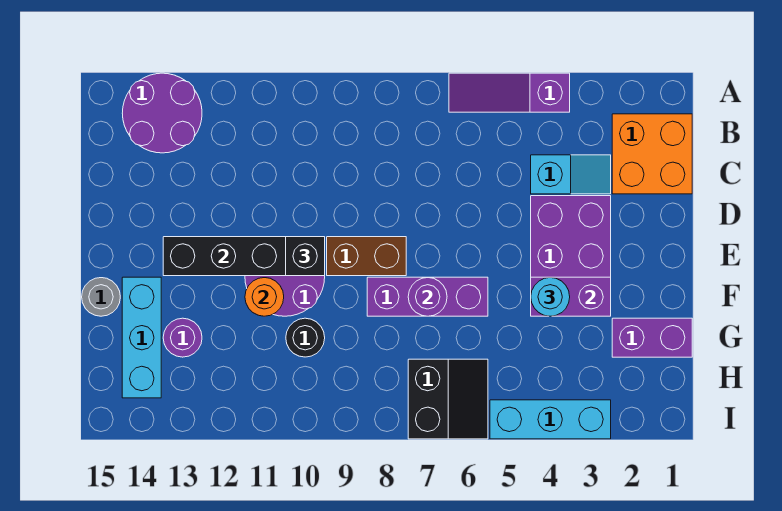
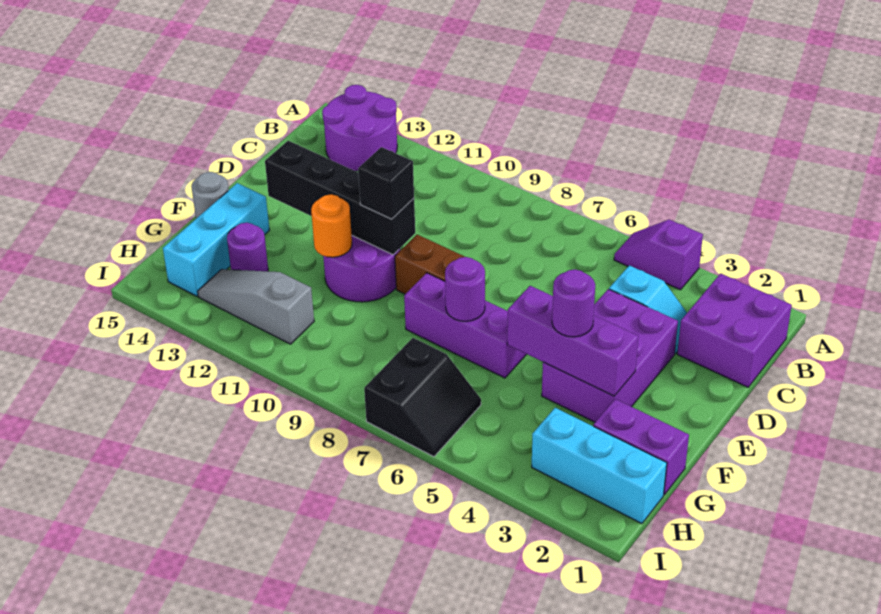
purple slope A4:A6 level 1 top 4 -> purple slope A4:A5 level 1 top 4
orange brick B1:C2 level 1 -> purple brick B1:C2 level 1
purple brick F3:F4 level 2 -> purple brick F3:F5 level 2
cyan round brick F4 level 3 -> purple round brick F4 level 3
black round brick G10 level 1 -> none
none -> grey slope H11:H13 level 1 top 11
cyan brick I3:I5 level 1 -> cyan brick H1:H3 level 1

